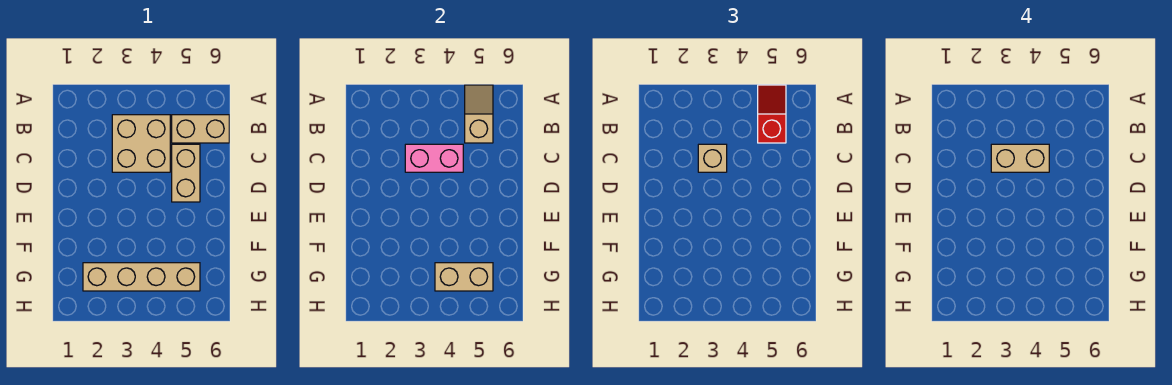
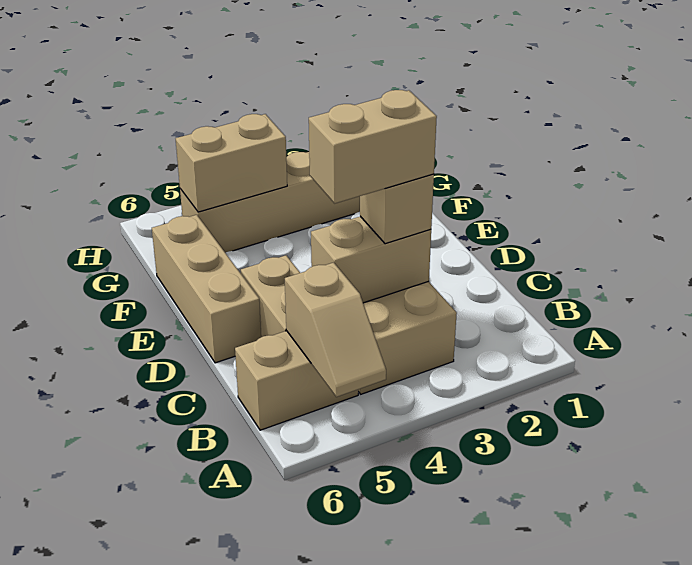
red slope A5:B5 level 3 top B -> none
pink brick C3:C4 level 2 -> tan brick C3:C4 level 2
none -> tan brick D6:F6 level 1

